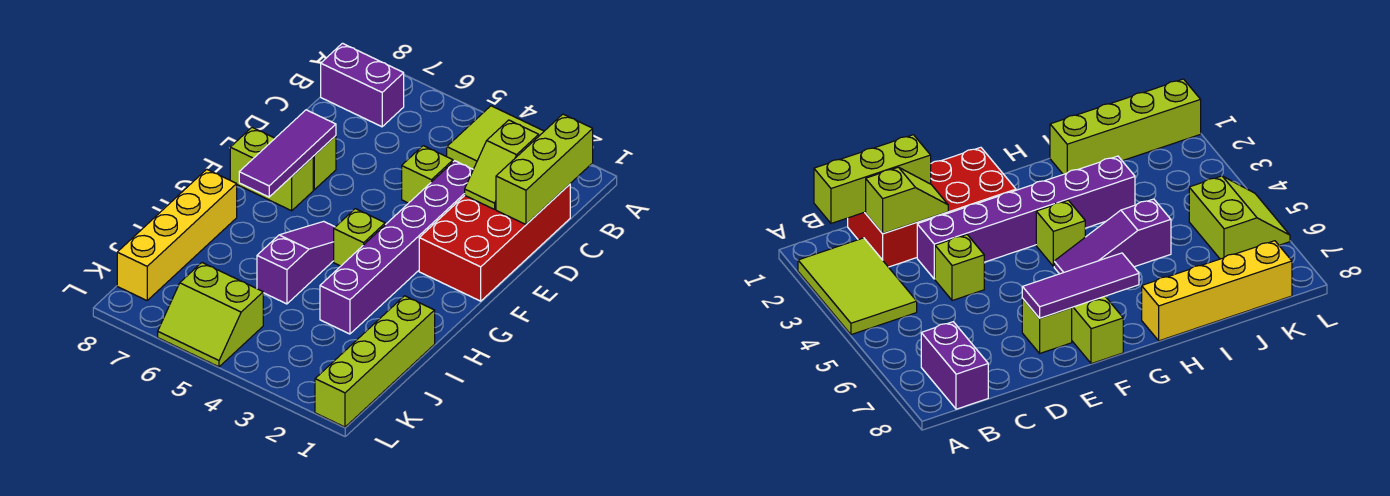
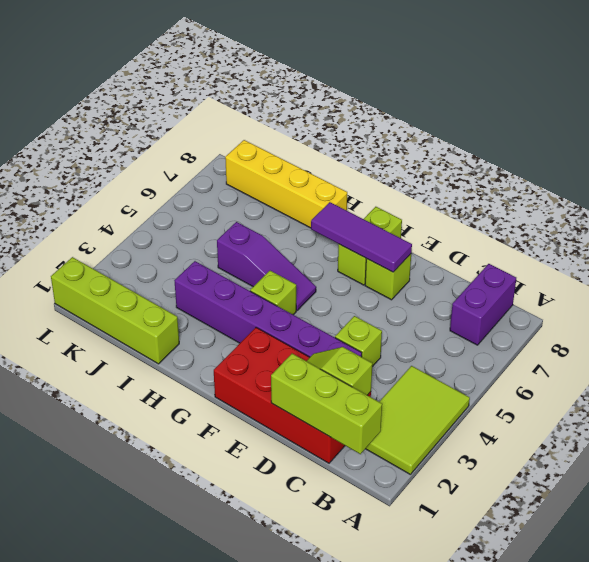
lime slope K5:L6 level 1 top K -> none

